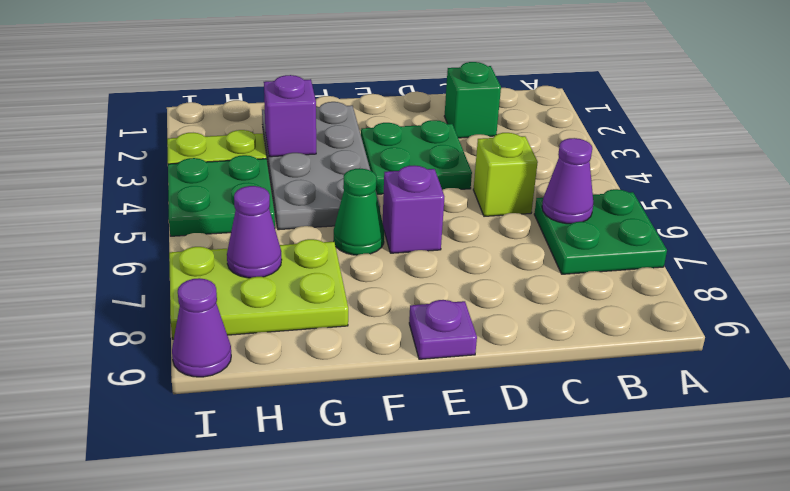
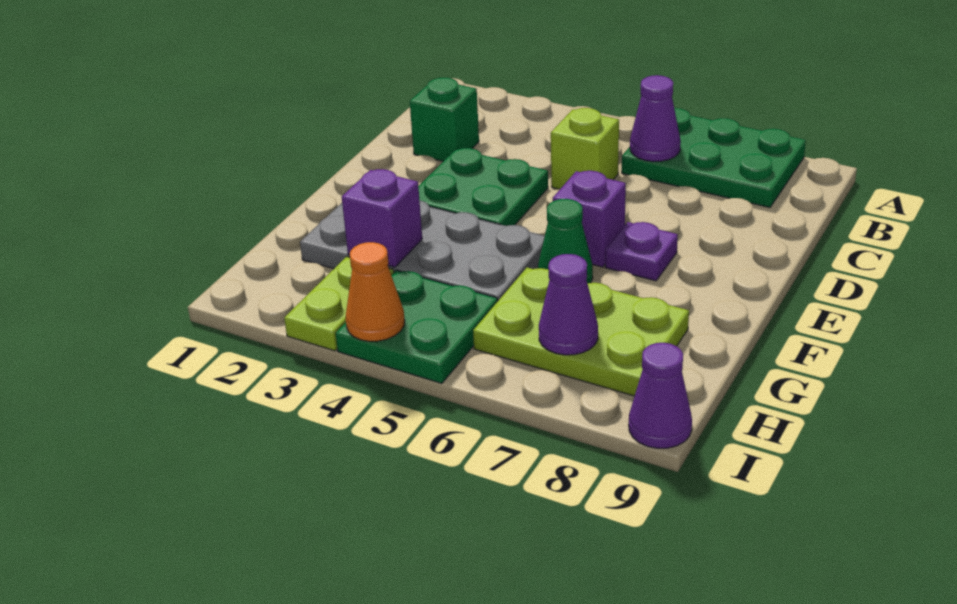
green plate A6:B7 level 1 -> green plate A6:B8 level 1
purple plate E9 level 1 -> purple plate E7 level 1
lime plate G7:I8 level 1 -> lime plate G6:H8 level 1
none -> orange cone I4 level 2

